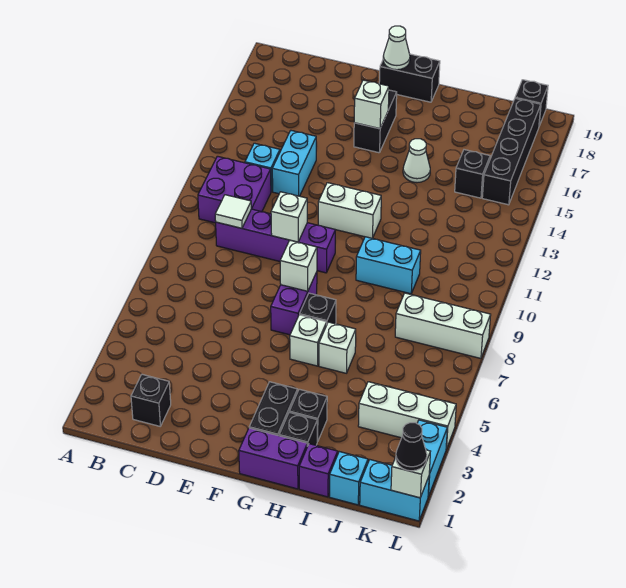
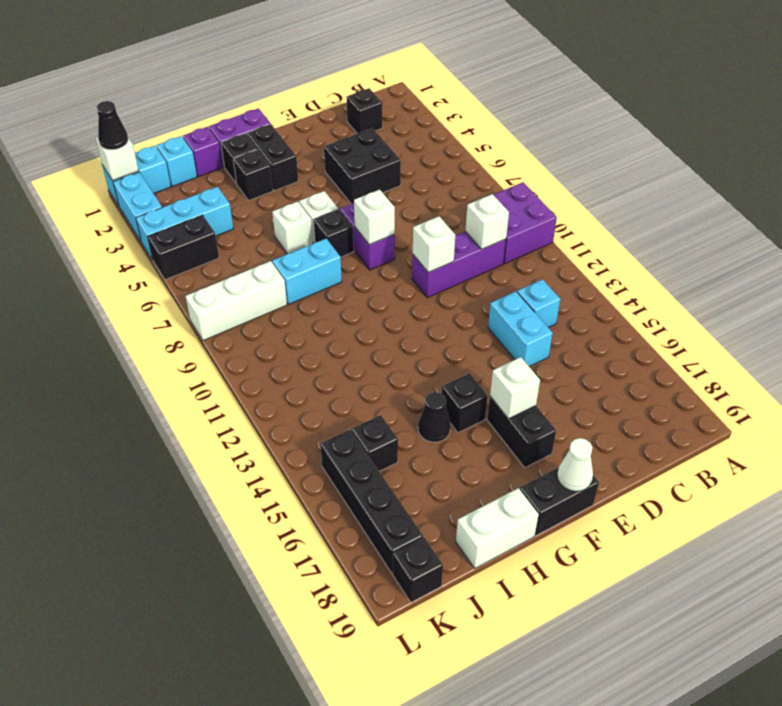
purple brick B11:C12 level 1 -> purple brick A9:B10 level 1
purple brick C10:F10 level 1 -> purple brick C10:E10 level 1
white tile C10 level 2 -> white brick C10 level 2
none -> black brick D4:E5 level 1
white brick F12:G12 level 1 -> white brick H19:I19 level 1
none -> black brick G15 level 1
cyan brick H10:I10 level 1 -> cyan brick H8:I8 level 1
white cone H15 level 1 -> black cone H15 level 1
white brick J4:L4 level 1 -> cyan brick J4:L4 level 1
none -> black brick K5:L5 level 1

